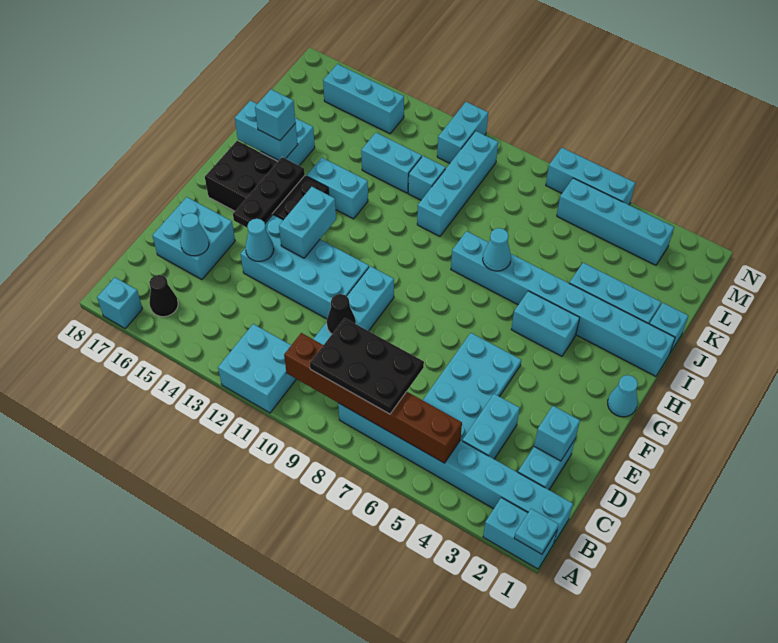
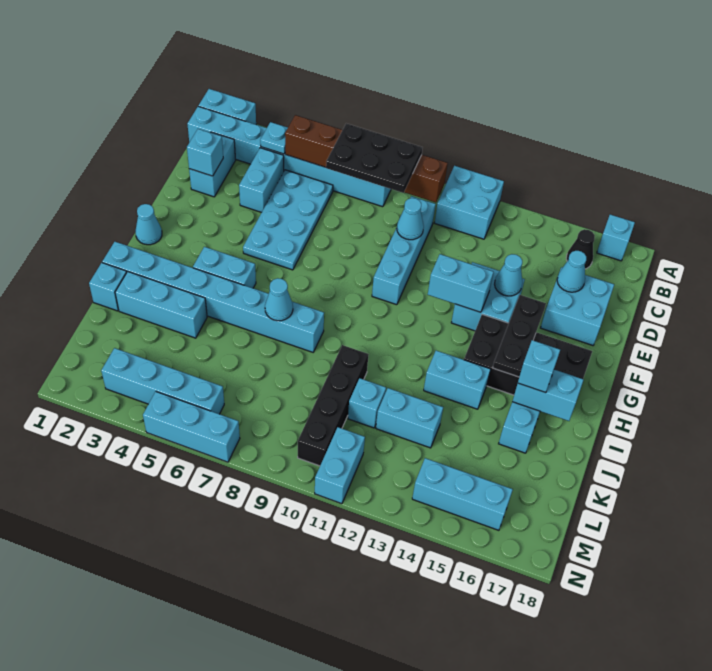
cyan plate A1 level 2 -> cyan plate B4 level 2
black cone D10 level 2 -> cyan cone D10 level 2
cyan brick E11:F14 level 1 -> cyan brick E13:F14 level 1
cyan brick F13:G13 level 2 -> cyan brick F12:F13 level 2
cyan brick J10:M10 level 1 -> black brick J10:M10 level 1

